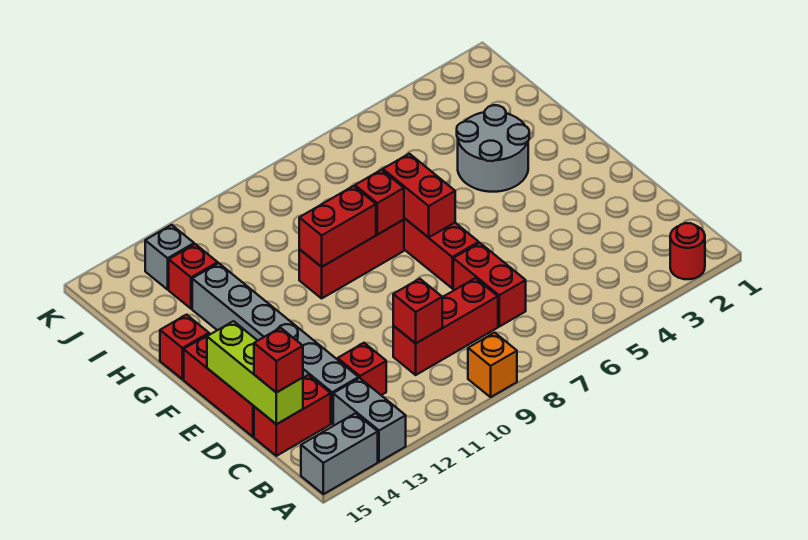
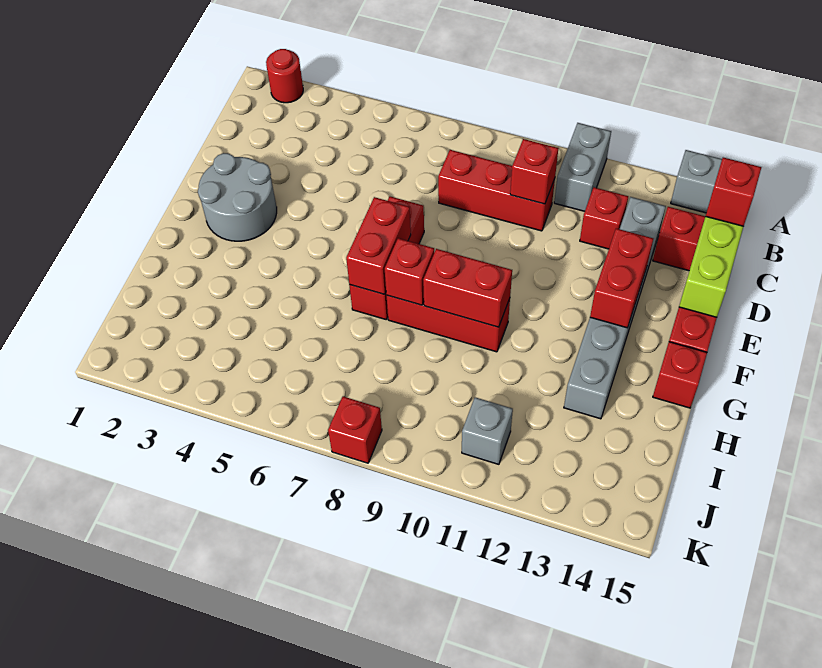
orange brick A9 level 1 -> none
grey brick A13:B13 level 1 -> grey brick A11:B11 level 1
red brick C7:D7 level 1 -> red brick E13:F13 level 2
grey round brick G3:H4 level 1 -> grey round brick E2:F3 level 1
red brick I13 level 1 -> red brick K8 level 1
grey brick J13 level 1 -> grey brick J11 level 1

